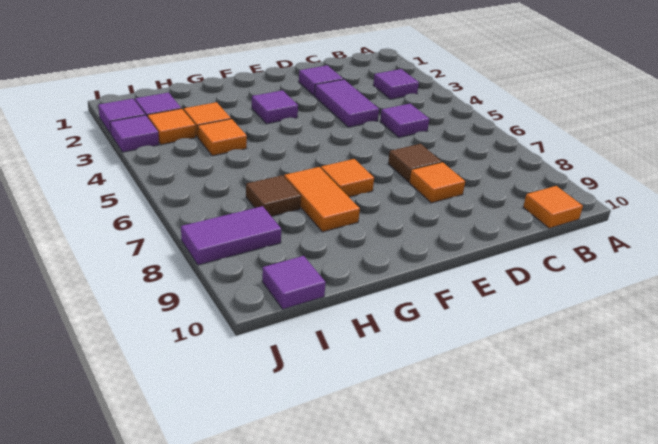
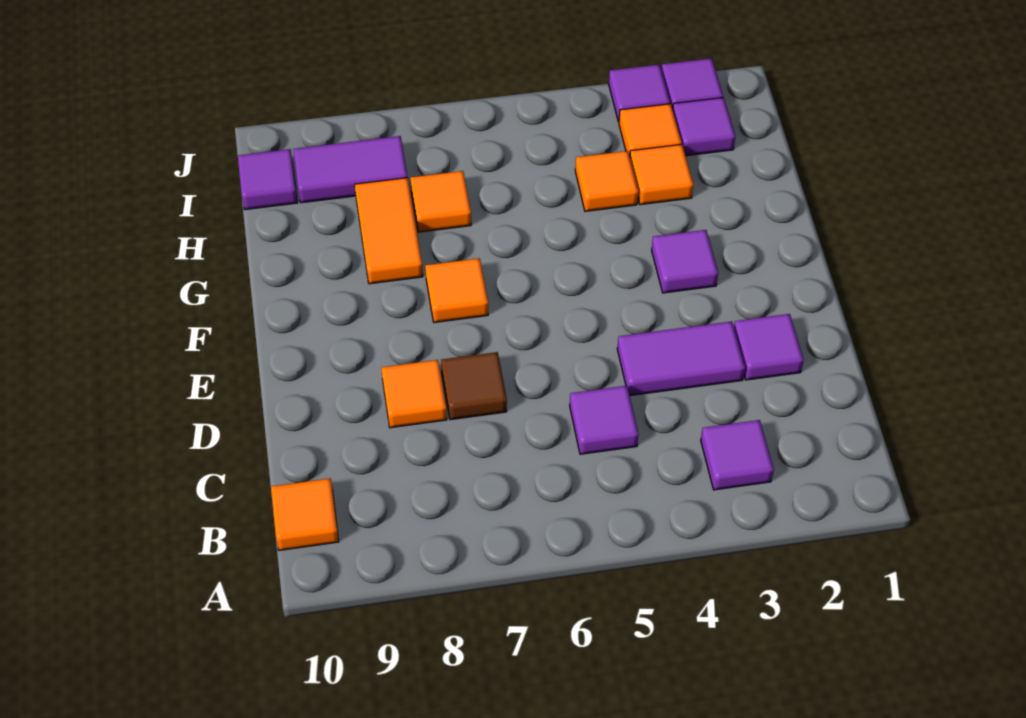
orange tile G7:G8 level 1 -> orange tile G8:H8 level 1
brown tile H7 level 1 -> orange tile H7 level 1
purple tile I8:J8 level 1 -> purple tile I8:I9 level 1

